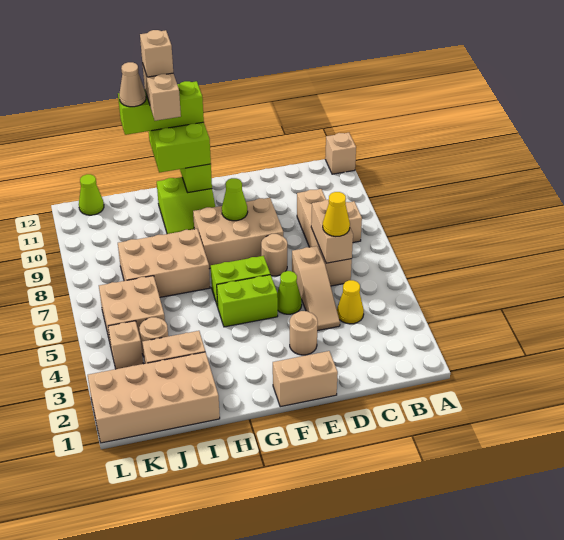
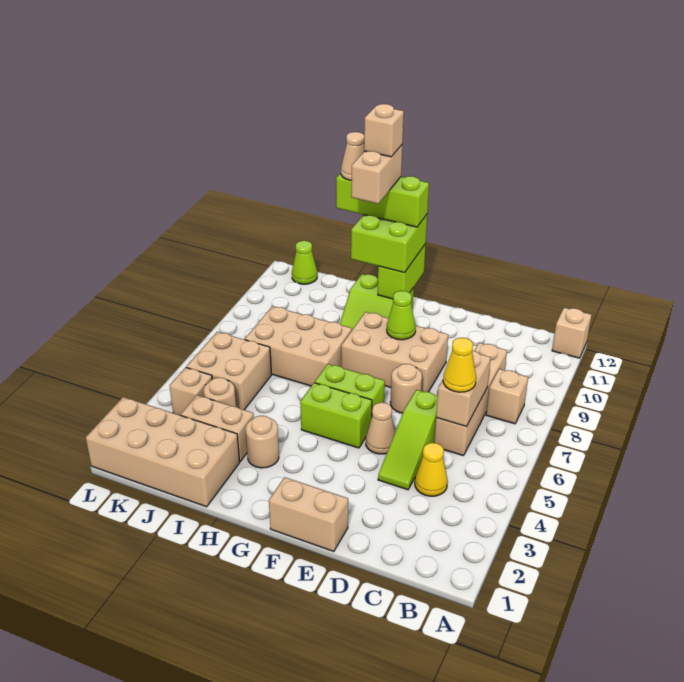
tan slope D4:D6 level 1 top 6 -> lime slope D4:D6 level 1 top 6
tan round brick E3 level 1 -> tan round brick H3 level 1
lime cone E5 level 1 -> tan cone E5 level 1

